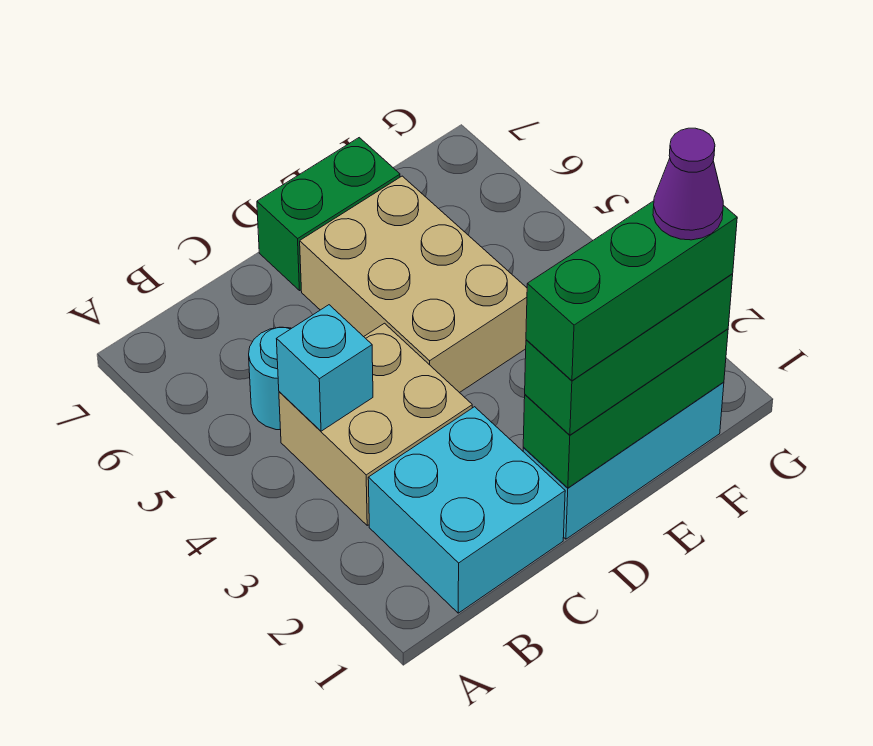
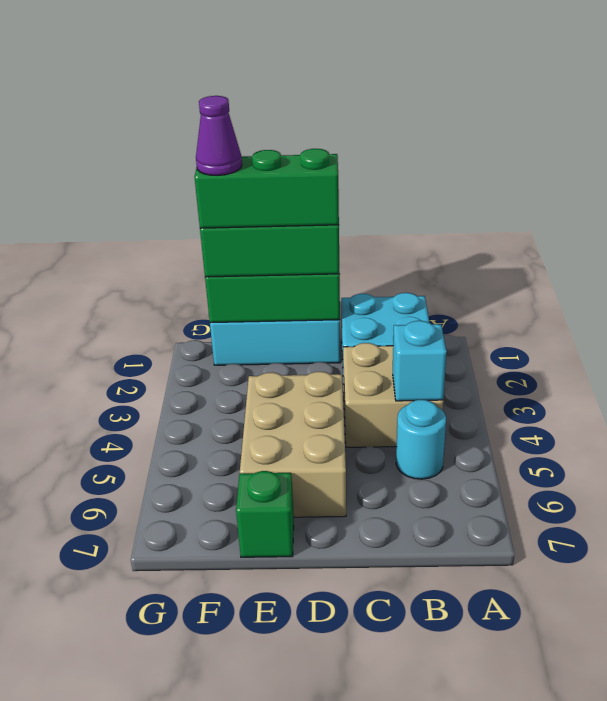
green brick D7:E7 level 1 -> green brick E7 level 1

